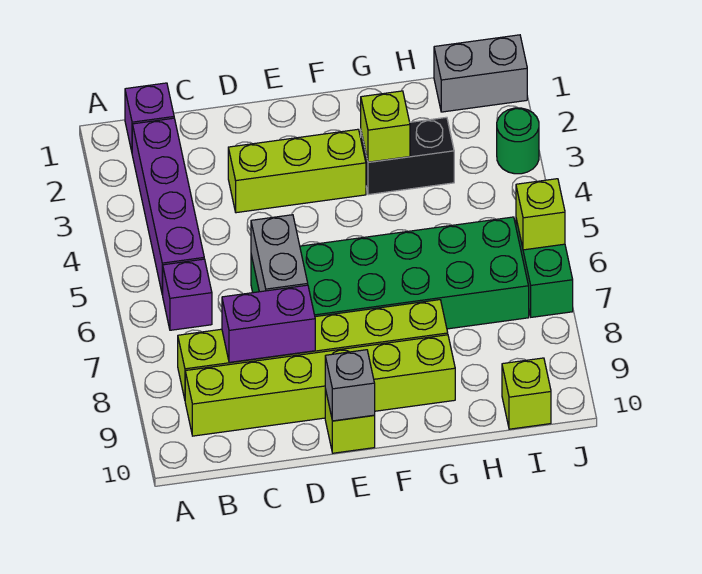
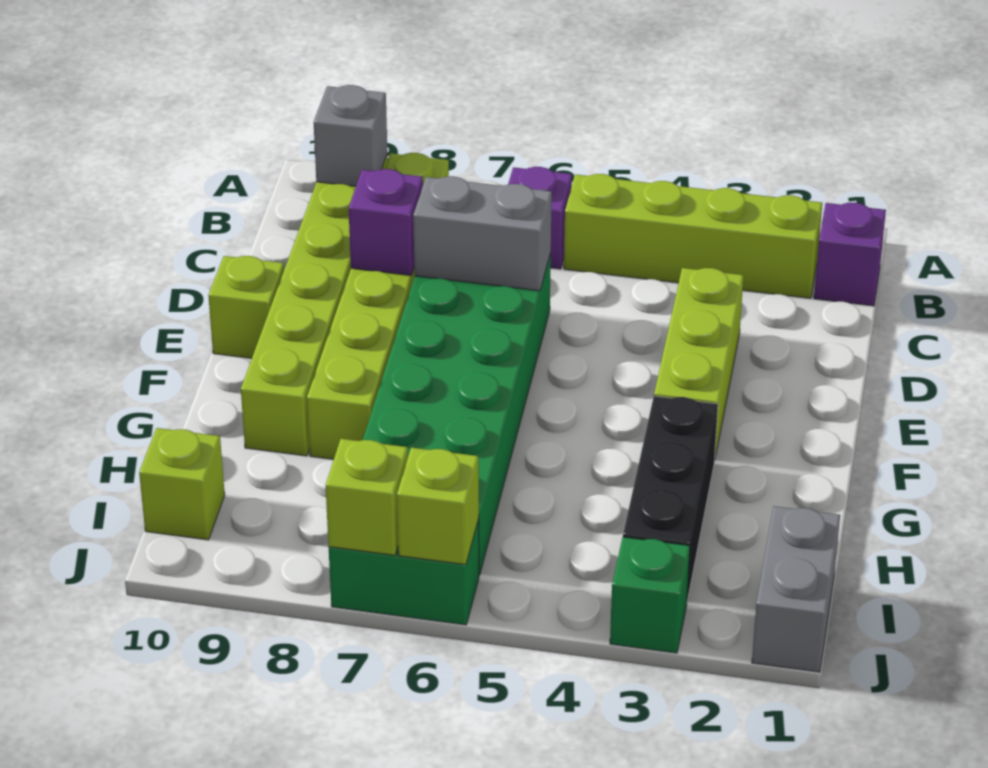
purple brick B2:B5 level 1 -> lime brick B2:B5 level 1
purple brick C8:D8 level 2 -> purple brick D8 level 2
grey brick E10 level 2 -> grey brick B9 level 2
black brick G3:H3 level 1 -> black brick G3:I3 level 1
lime brick G3 level 2 -> lime brick J7 level 2
green round brick J3 level 1 -> green brick J3 level 1

